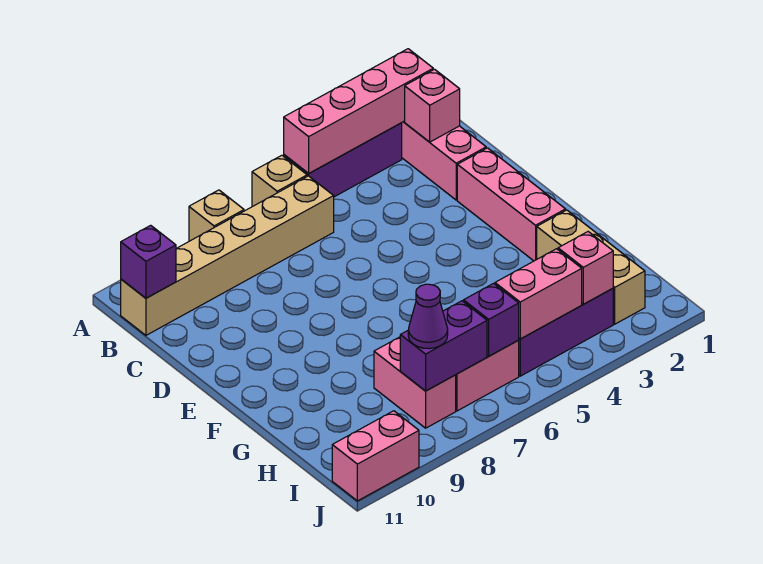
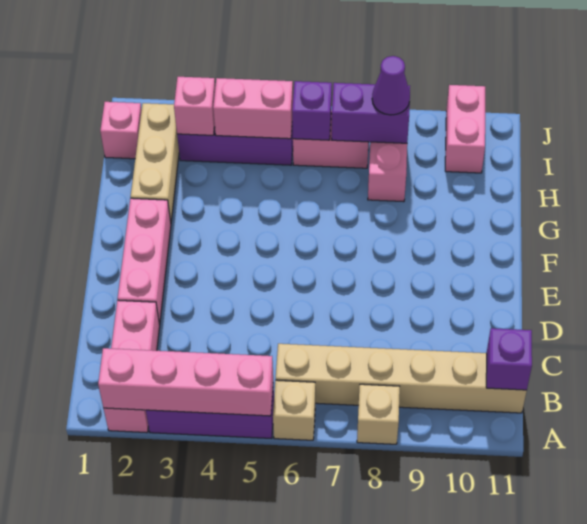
pink brick B2 level 2 -> pink brick I1 level 1
pink brick J10:J11 level 1 -> pink brick I10:J10 level 1

